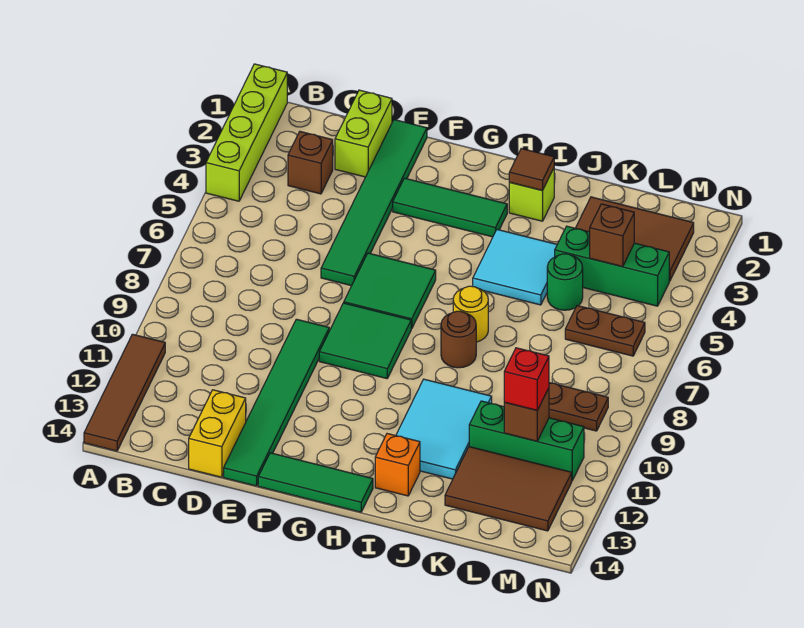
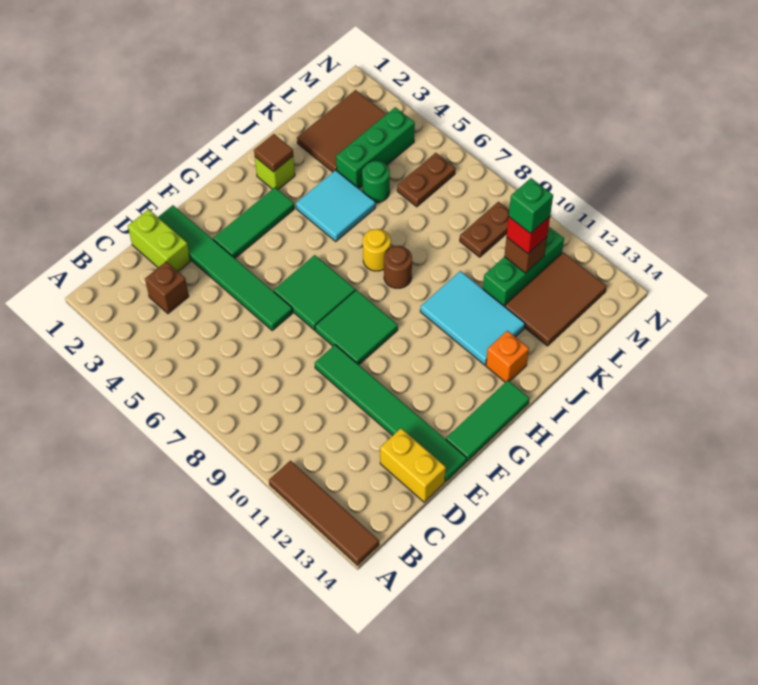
lime brick A1:A4 level 1 -> none
brown brick L4 level 2 -> none
none -> green brick L11 level 4

